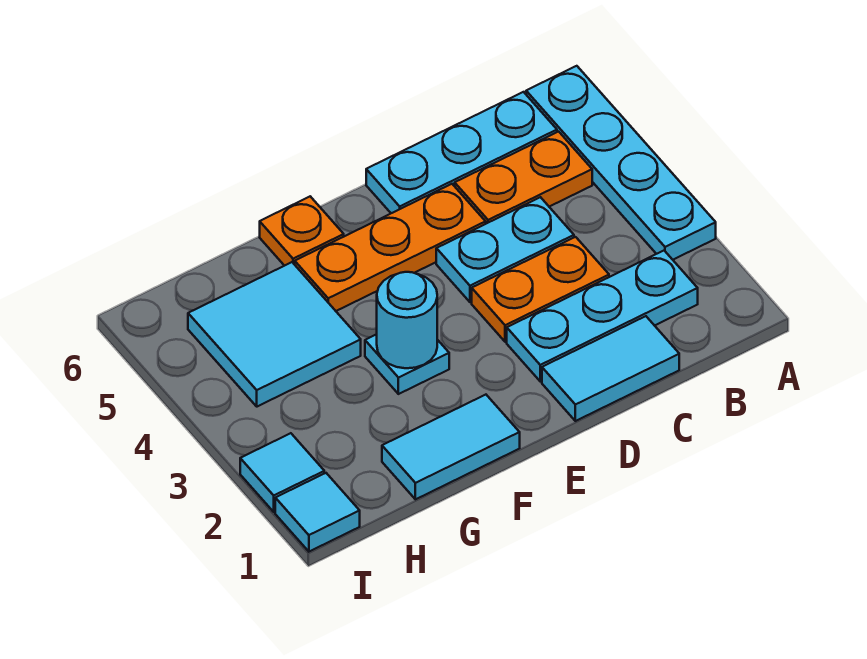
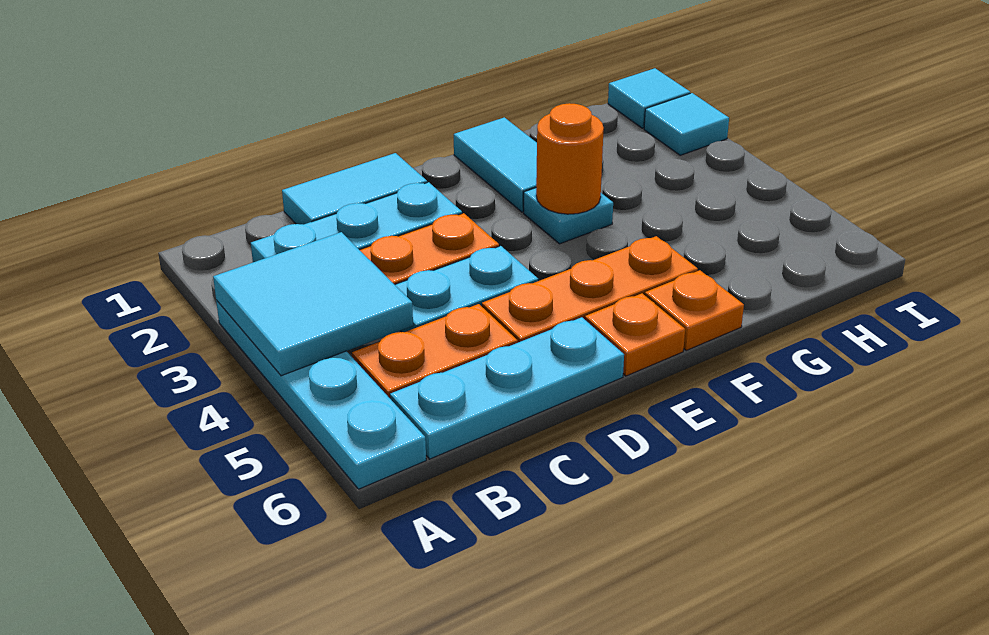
none -> orange plate E6 level 1
cyan tile F1:G1 level 1 -> cyan tile F1:F2 level 1
cyan round brick F3 level 2 -> orange round brick F3 level 2
cyan tile G4:H5 level 1 -> cyan tile A3:B4 level 2

